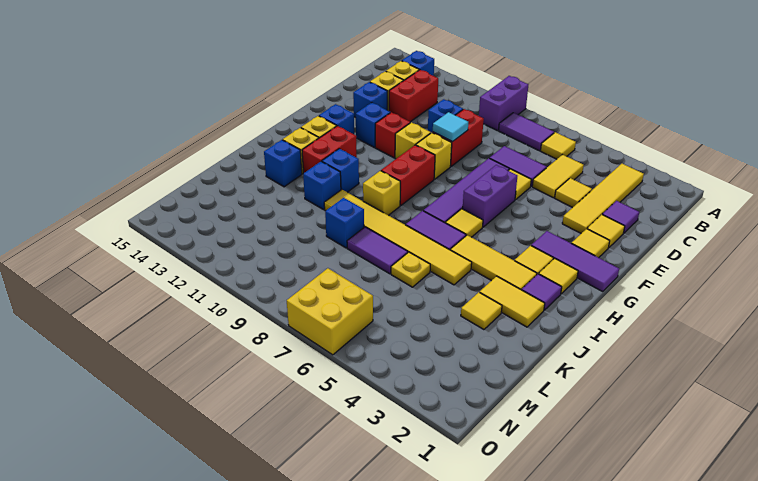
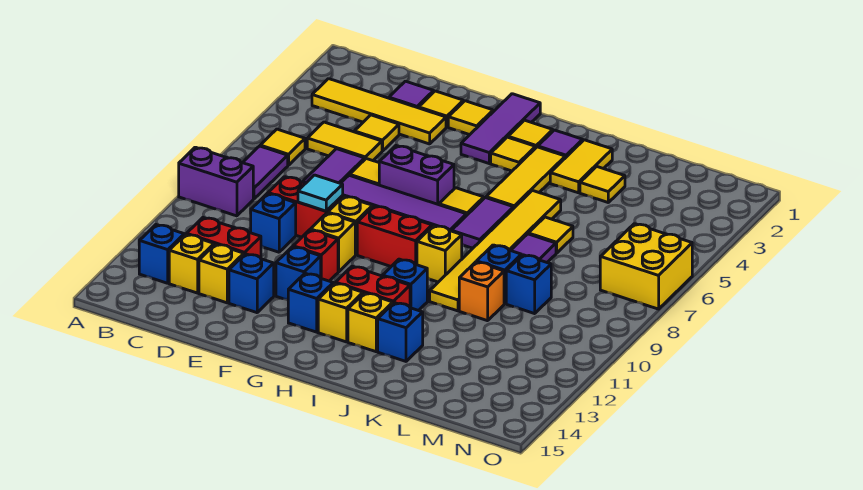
blue brick J11 level 1 -> blue brick L9 level 1
yellow plate K6 level 1 -> yellow tile K6 level 1
none -> orange brick K10 level 1

